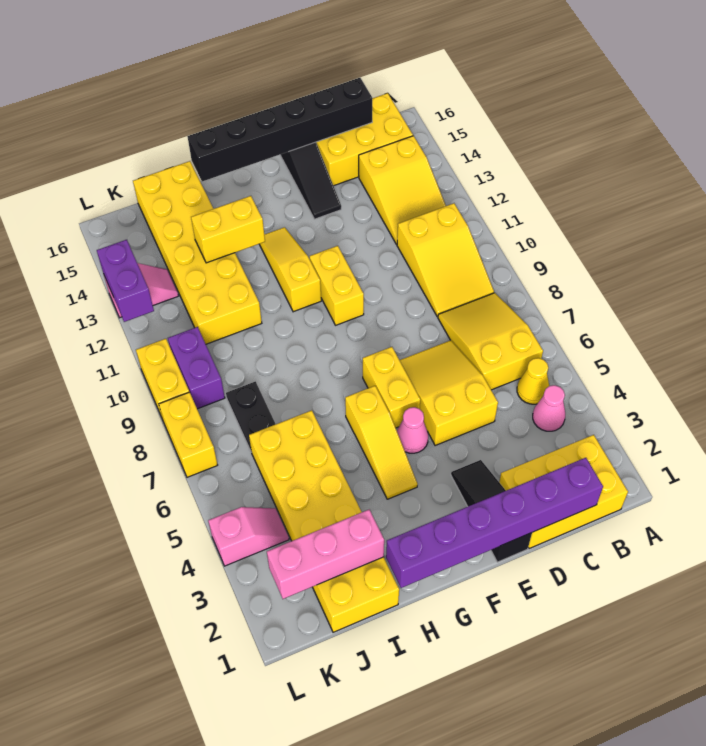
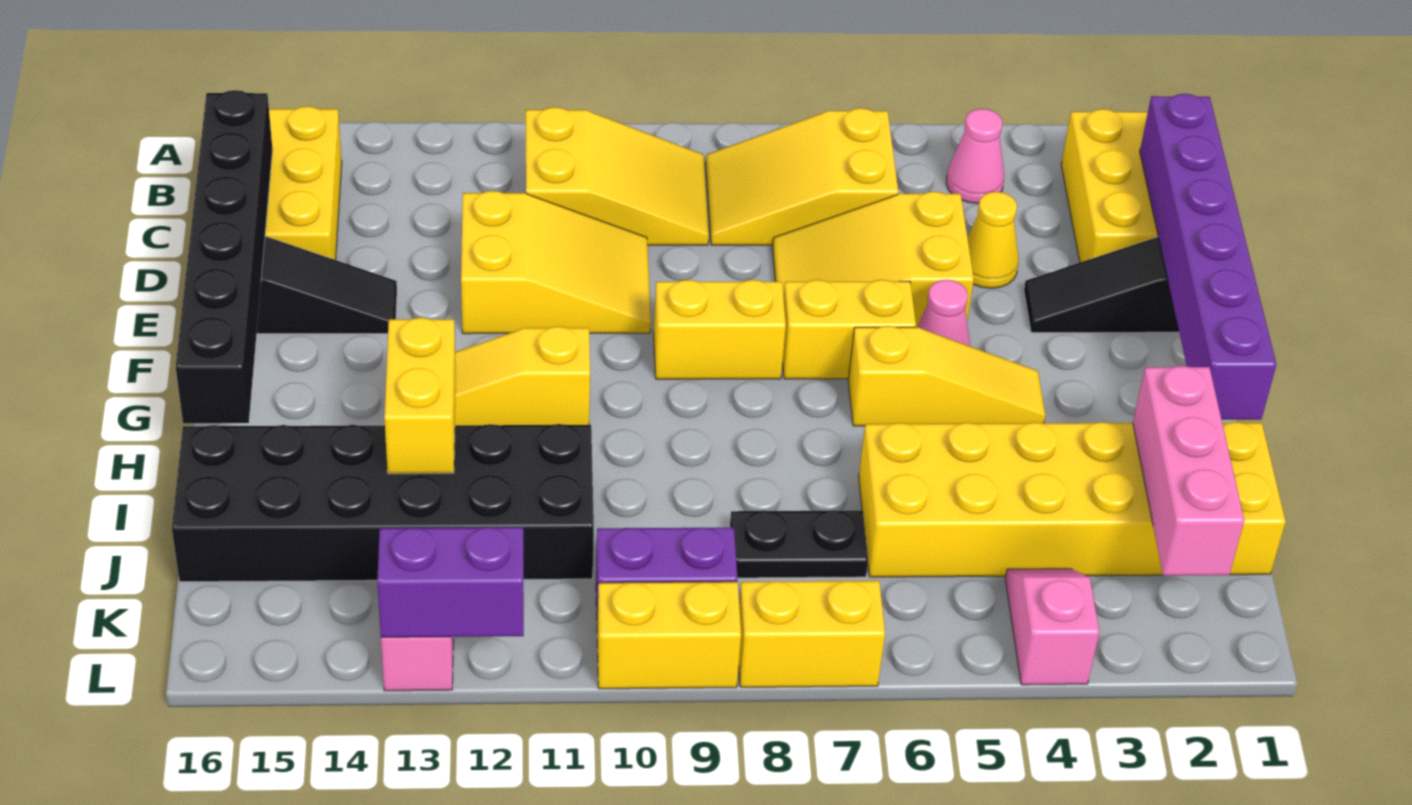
yellow cone B5 level 1 -> yellow cone D4 level 1
yellow slope B12:C14 level 1 top 14 -> yellow slope D10:E12 level 1 top 12
yellow brick F10:F11 level 1 -> yellow brick F8:F9 level 1
yellow brick I11:J16 level 1 -> black brick I11:J16 level 1

